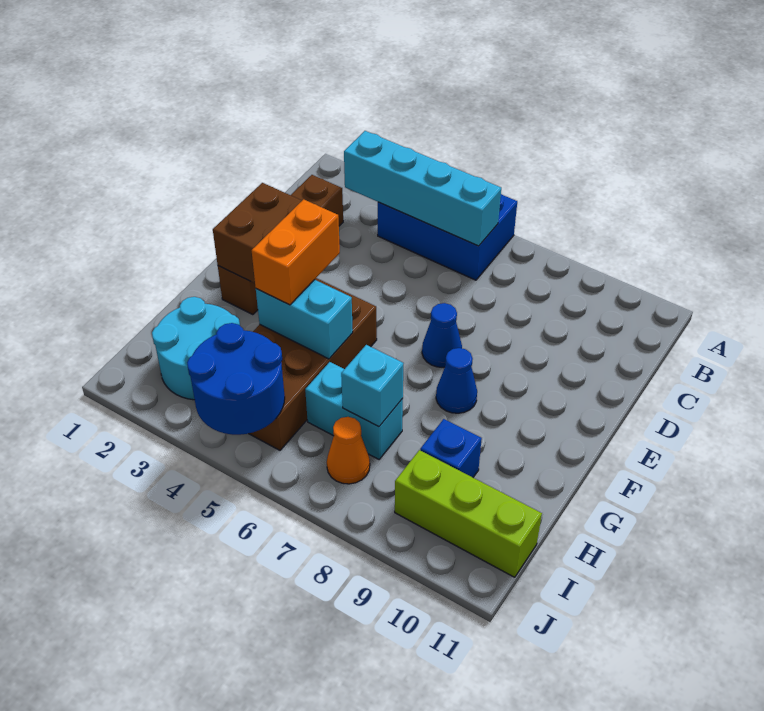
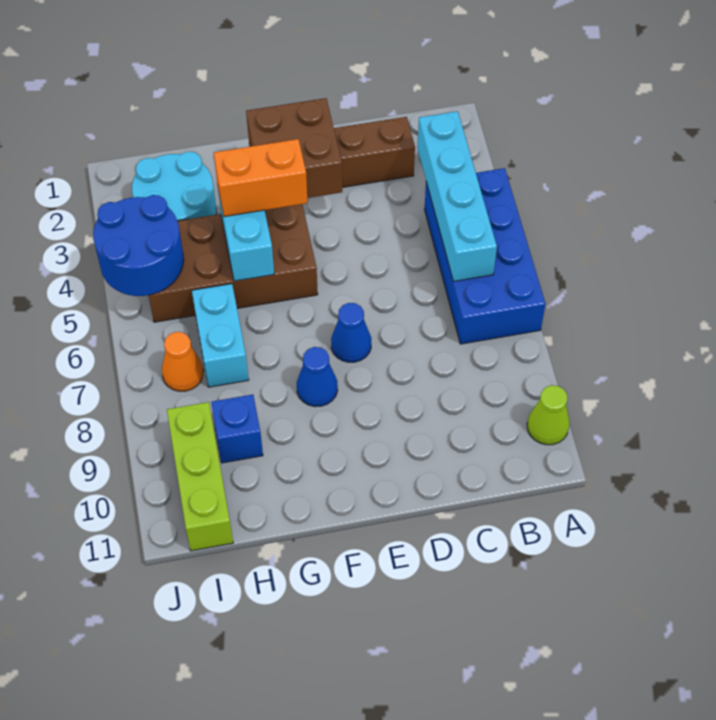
blue brick A4:B6 level 1 -> blue brick A4:B7 level 1
none -> lime cone A10 level 1
cyan brick H7 level 2 -> none

